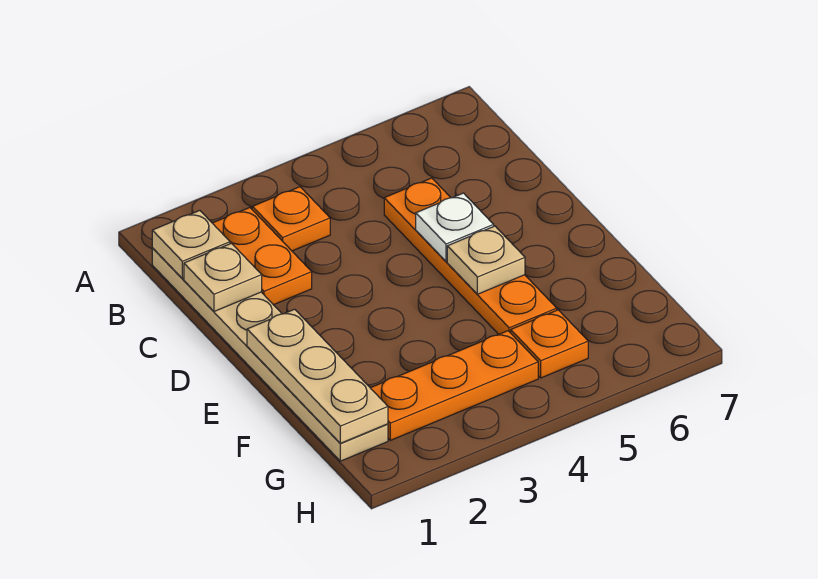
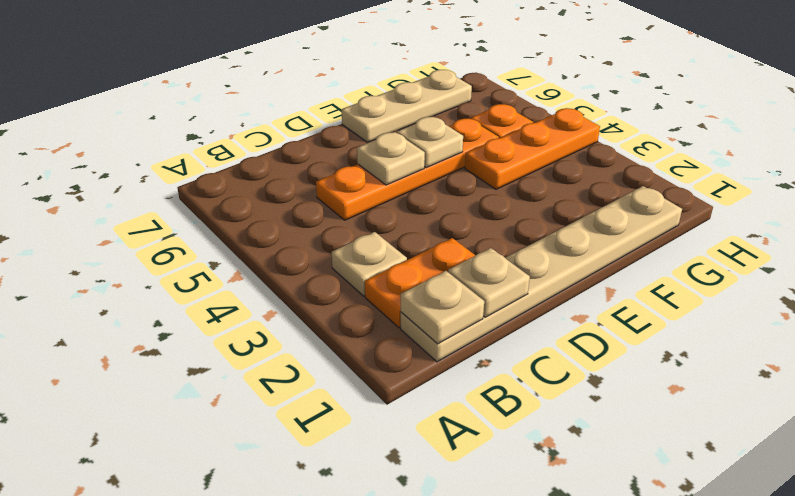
orange plate B3 level 1 -> tan plate B3 level 1
white plate D5 level 2 -> tan plate D5 level 2
tan plate E1:G1 level 2 -> tan plate E7:G7 level 1
orange plate G2:G4 level 1 -> orange plate F4:H4 level 1

